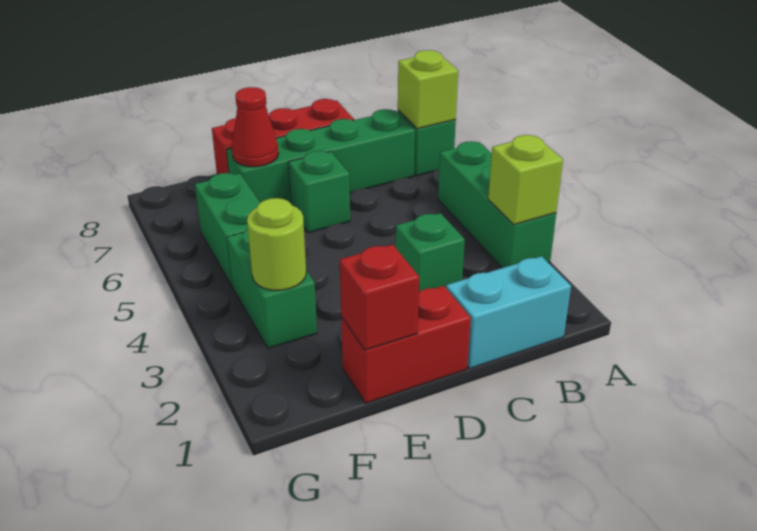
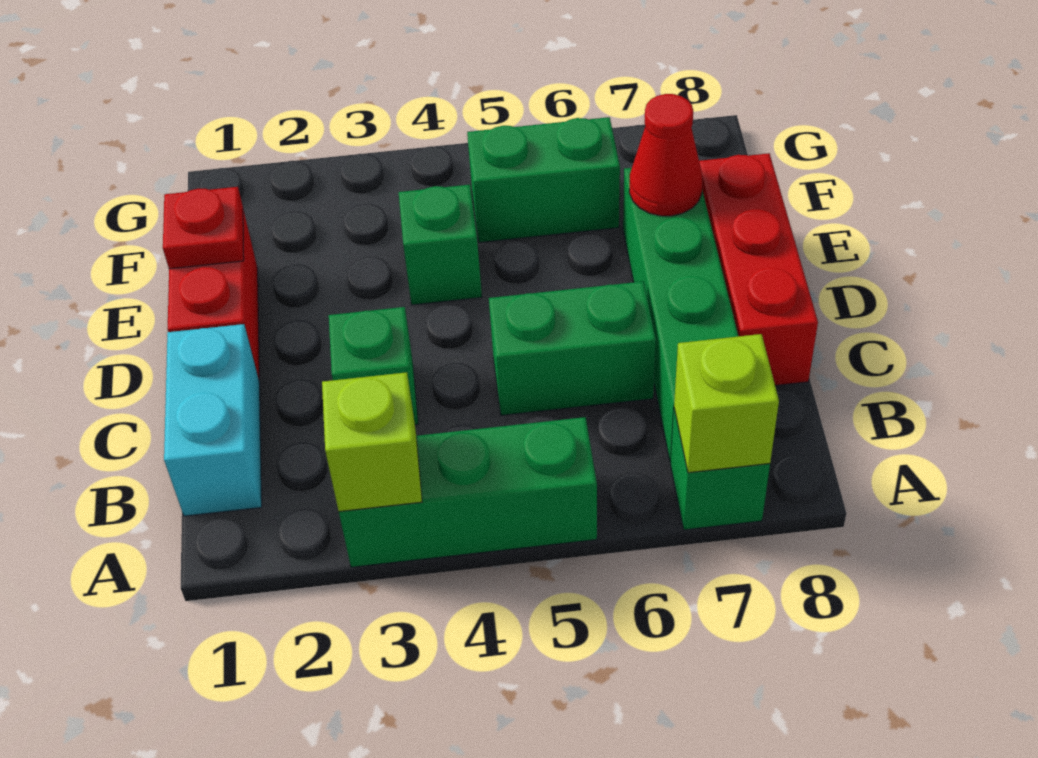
green brick D6 level 1 -> green brick E4 level 1
red brick E1 level 2 -> red plate E1 level 2
green brick F3:F4 level 1 -> green brick C5:C6 level 1
lime round brick F3 level 2 -> none

